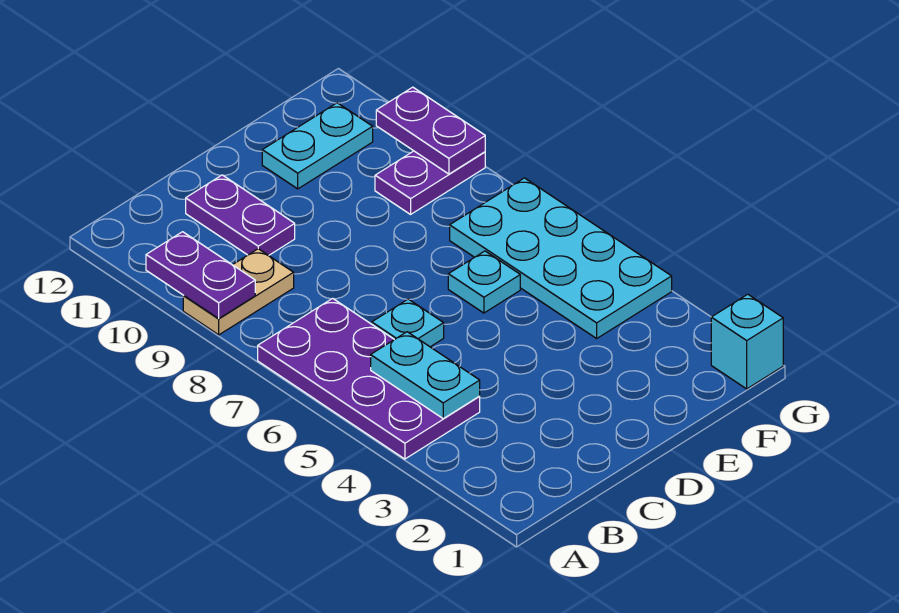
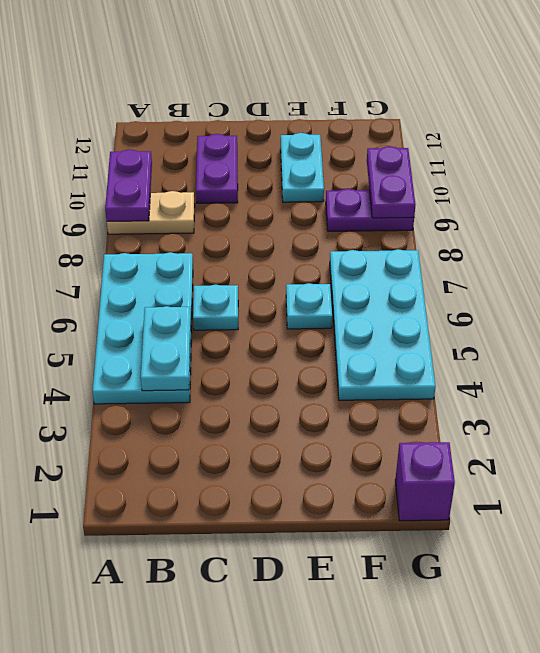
purple plate A4:B7 level 1 -> cyan plate A4:B7 level 1
cyan plate E11:F11 level 1 -> cyan plate E10:E11 level 1
cyan brick G1 level 1 -> purple brick G1 level 1

